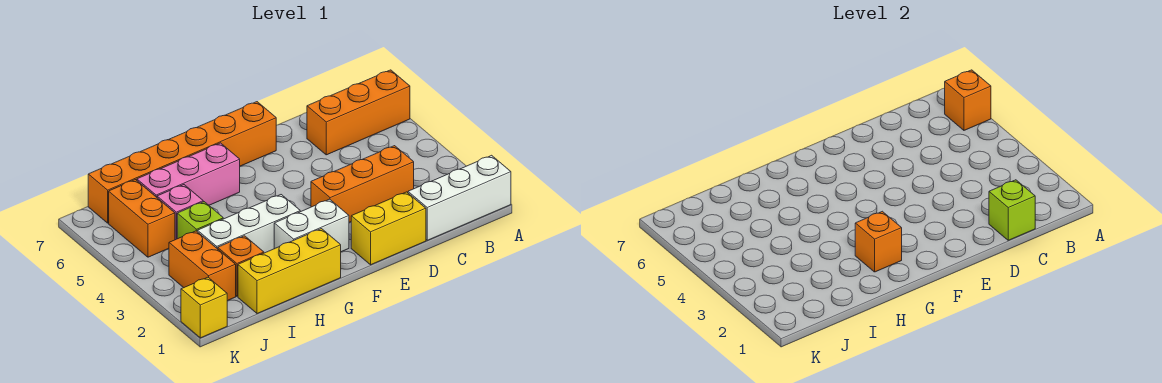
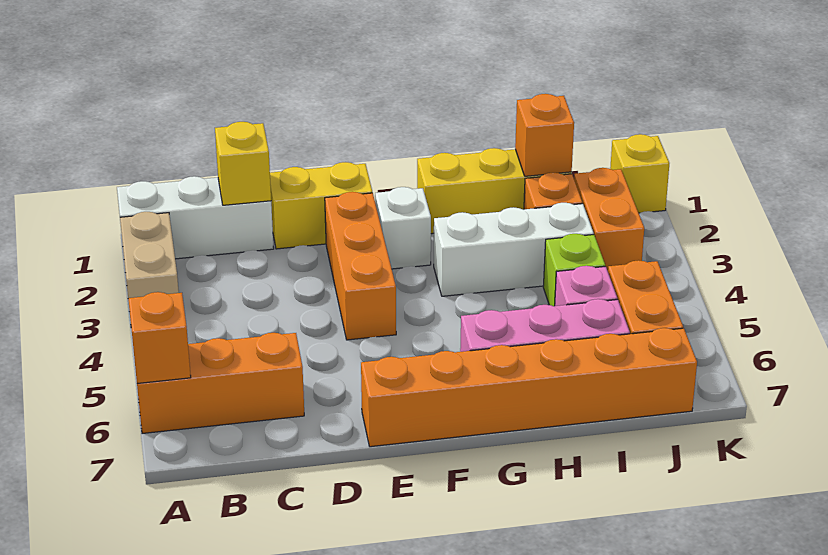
none -> tan brick A2:A3 level 1
lime brick C1 level 2 -> yellow brick C1 level 2
orange brick C3:E3 level 1 -> orange brick E2:E4 level 1
white brick F2:G2 level 1 -> white brick F2 level 1
orange brick G2 level 2 -> orange brick I1 level 2

